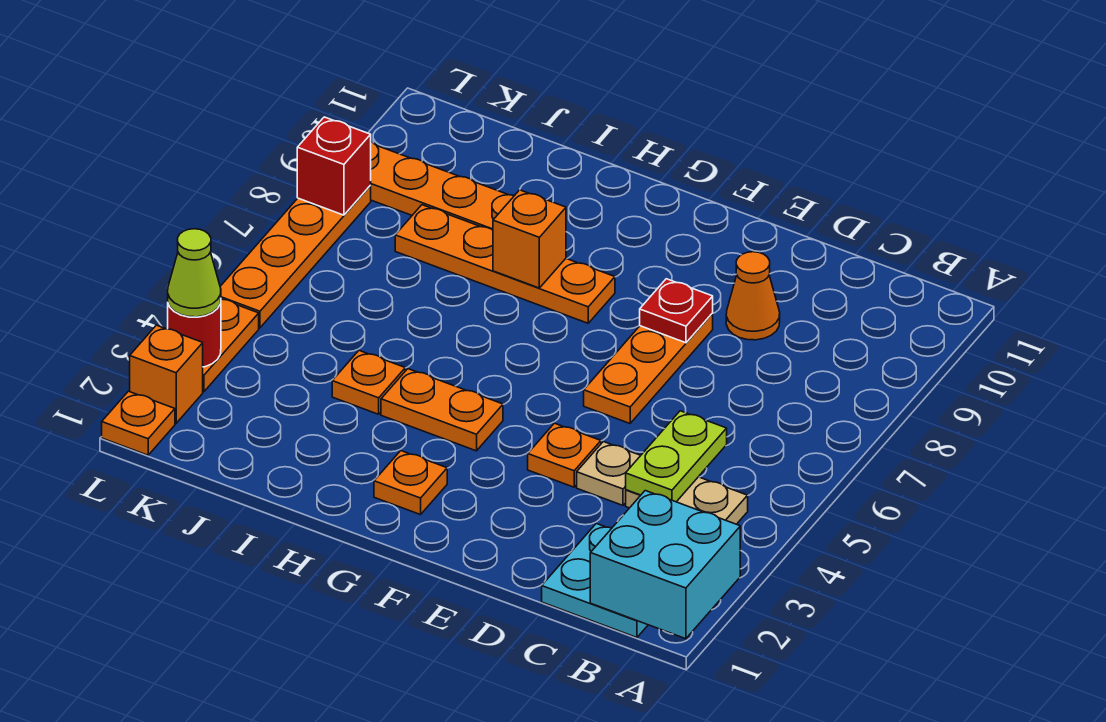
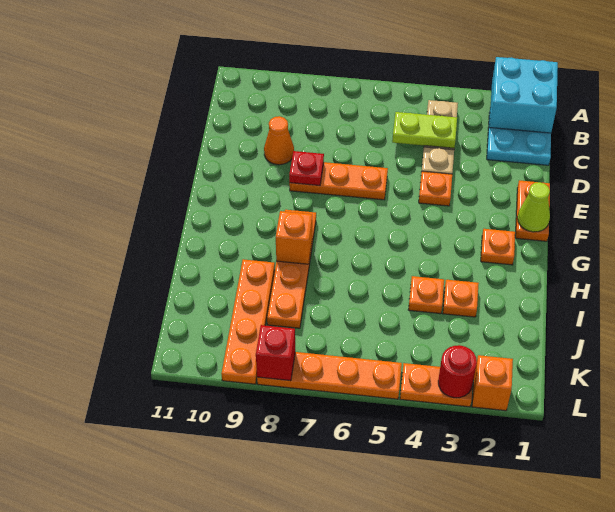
orange plate G4:H4 level 1 -> orange plate E1:F1 level 1
orange plate L1 level 1 -> orange plate I3 level 1
lime cone L3 level 3 -> lime cone F1 level 2

